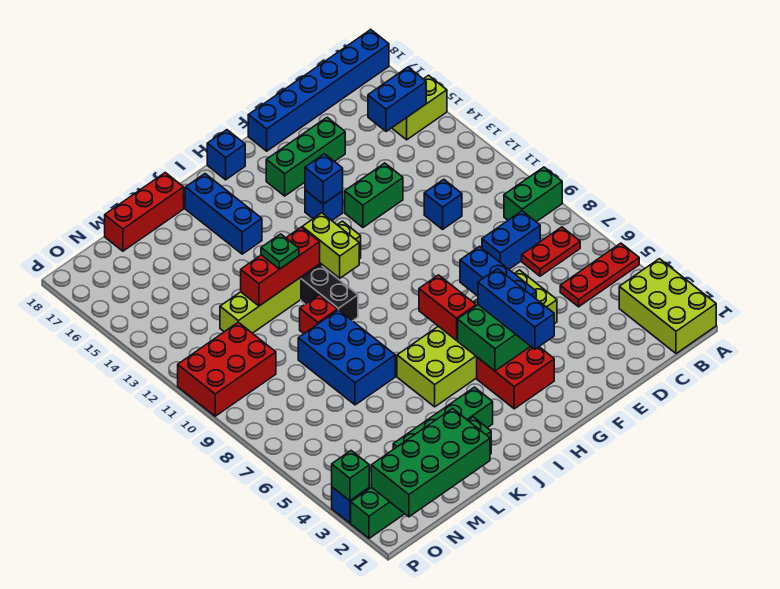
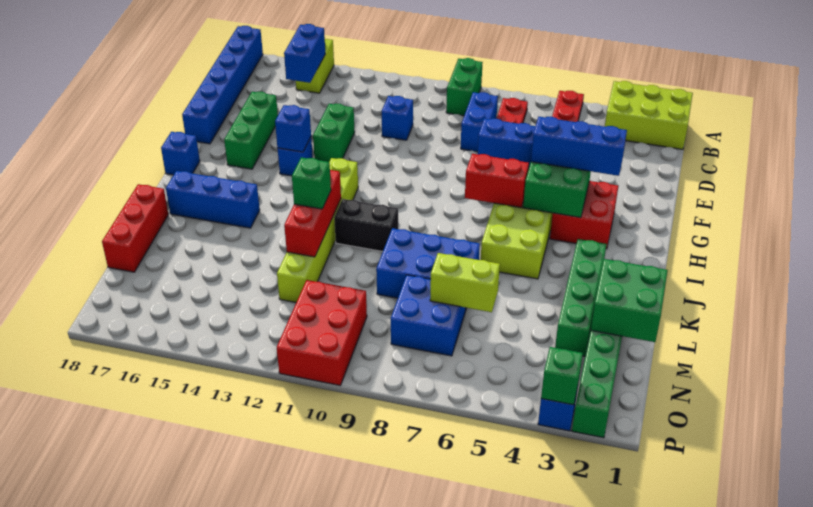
lime brick I11:I12 level 2 -> lime brick M6:M7 level 2
red brick K10 level 1 -> none
green plate K12 level 3 -> green brick K12 level 3
green brick L1:O2 level 2 -> green brick L1:M2 level 2
none -> blue brick M7:N8 level 1

